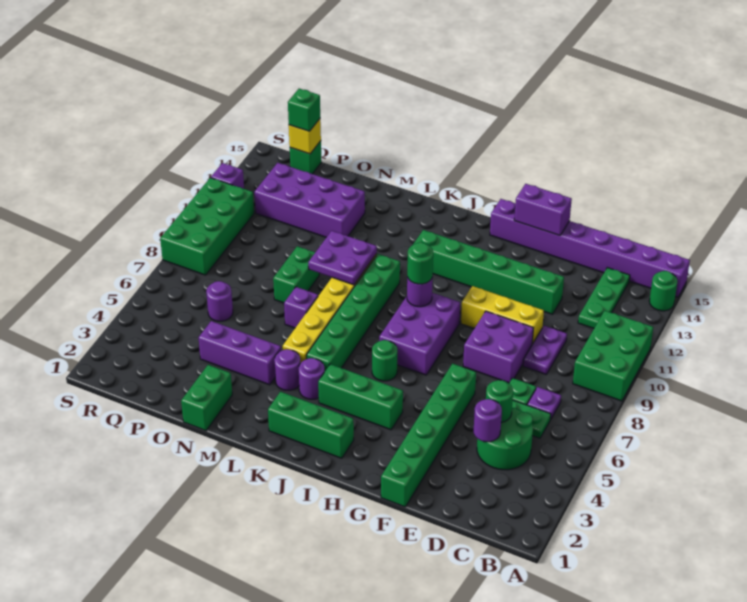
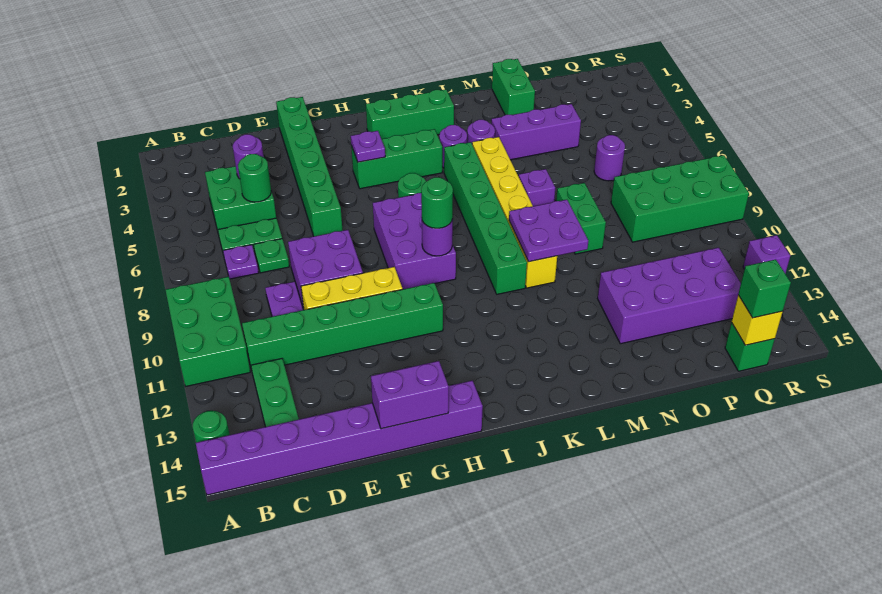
green round brick C4:D5 level 1 -> green brick C4:D5 level 1
green brick E12:J12 level 1 -> green brick C11:H11 level 1
none -> purple plate H4 level 2
green brick R8:S11 level 1 -> green brick P8:S9 level 1

